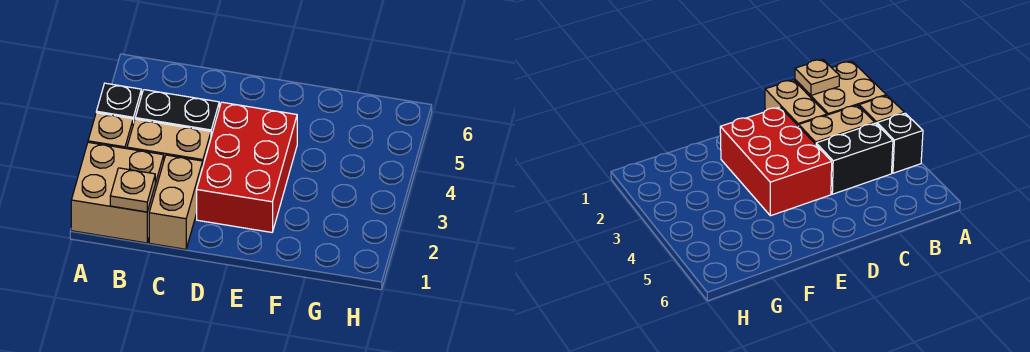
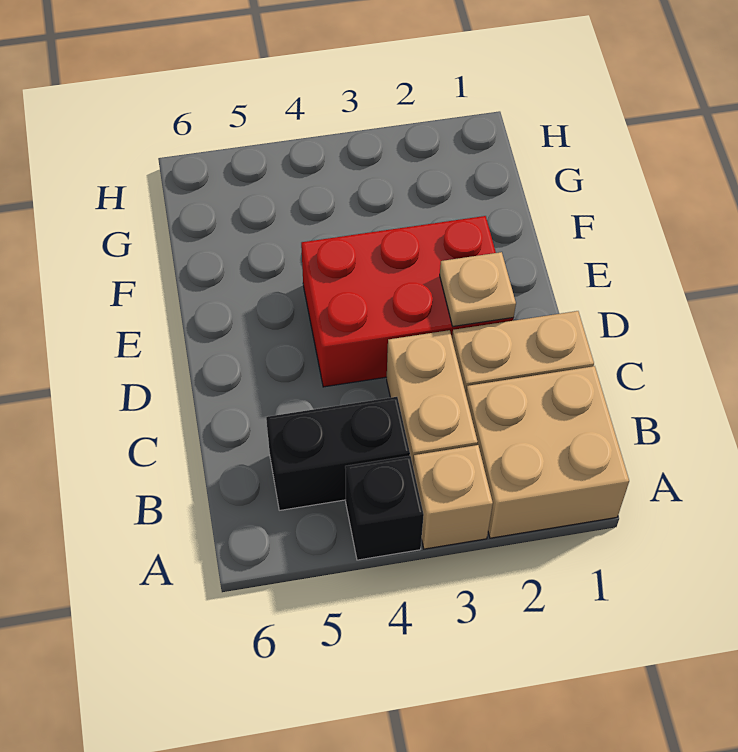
tan plate B1 level 2 -> tan plate D2 level 2
black brick B4:C4 level 1 -> black brick B4:B5 level 1

